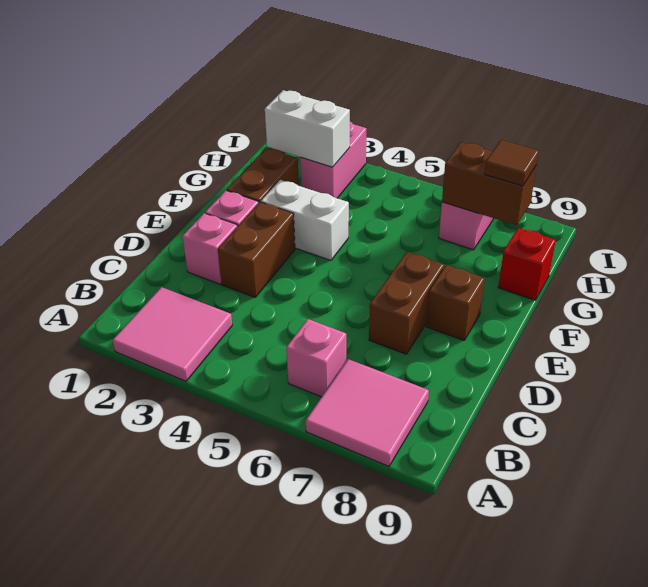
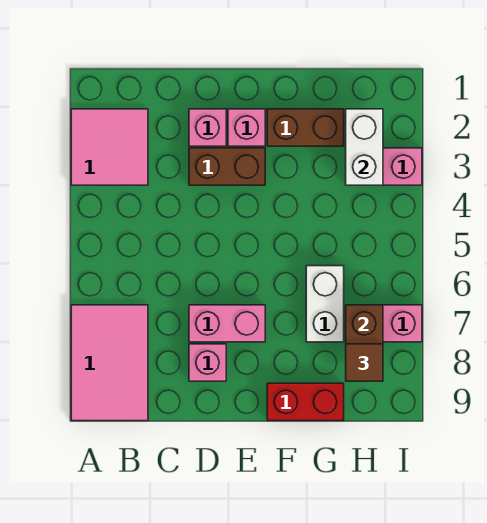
pink tile A7:B8 level 1 -> pink tile A7:B9 level 1
pink brick B6 level 1 -> pink brick D8 level 1
brown brick D7:E7 level 1 -> pink brick D7:E7 level 1
brown brick E8 level 1 -> none
white brick F3:F4 level 1 -> white brick G6:G7 level 1
red brick G9 level 1 -> red brick F9:G9 level 1

